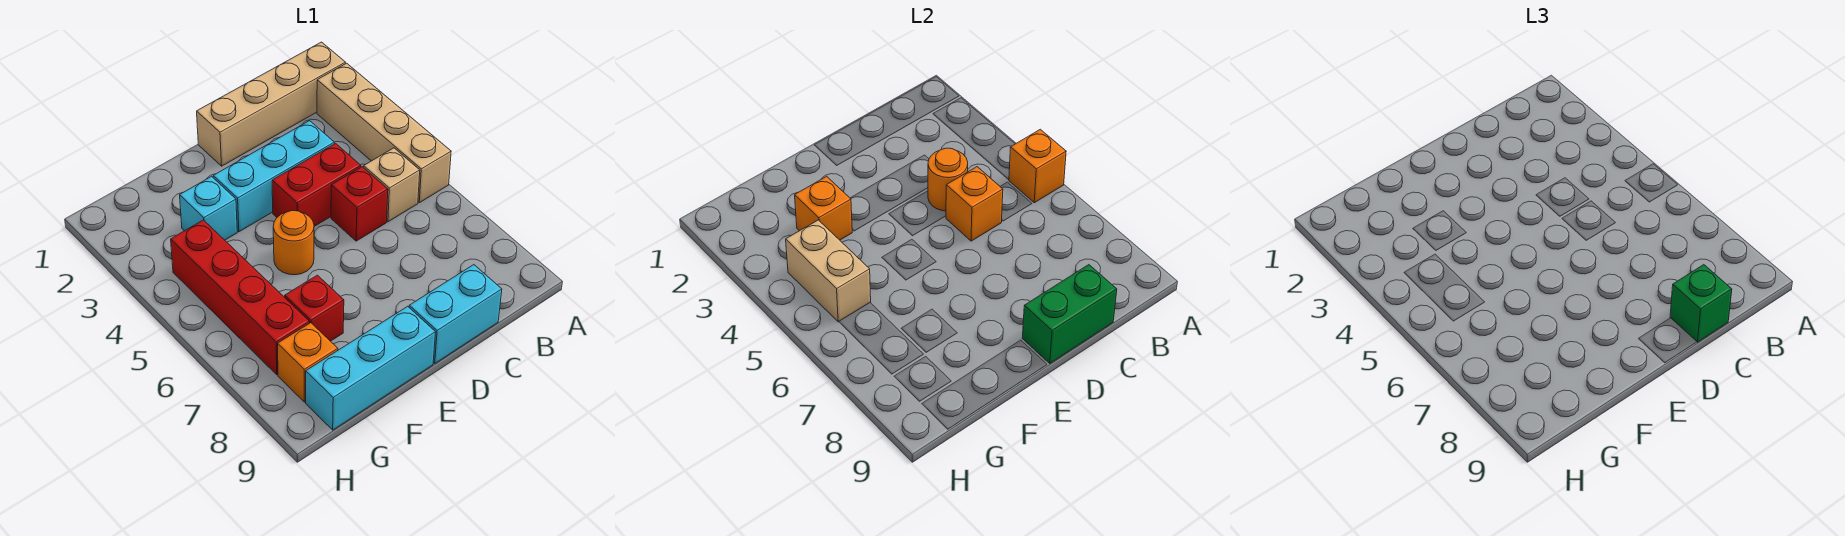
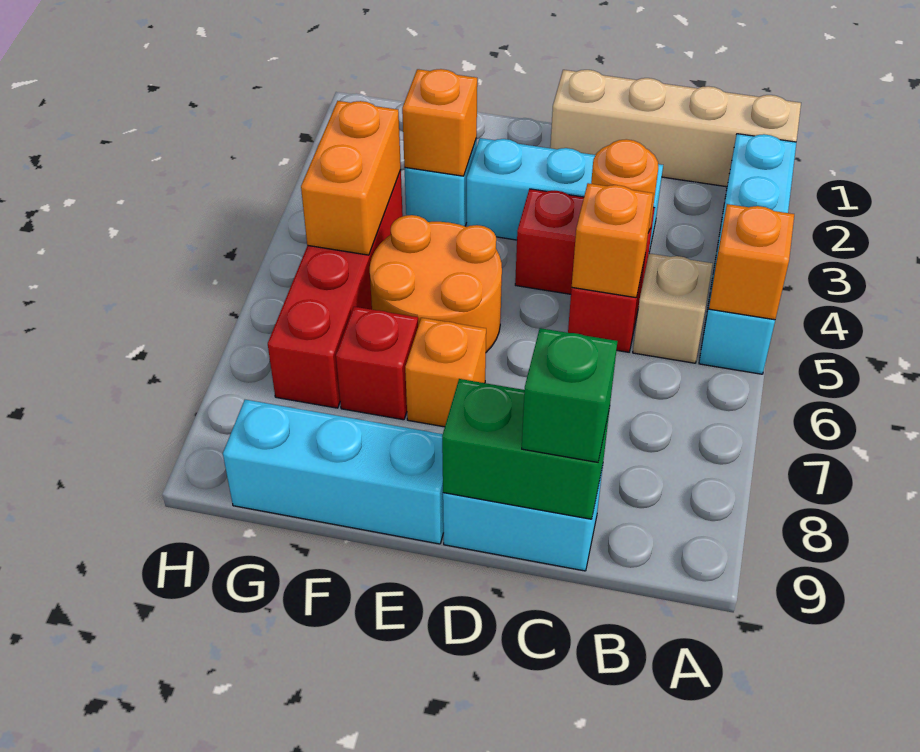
tan brick A2:A5 level 1 -> cyan brick A2:A5 level 1
orange round brick E5 level 1 -> orange round brick E5:F6 level 1
tan brick G4:G5 level 2 -> orange brick G4:G5 level 2
orange brick G8 level 1 -> orange brick E7 level 1

